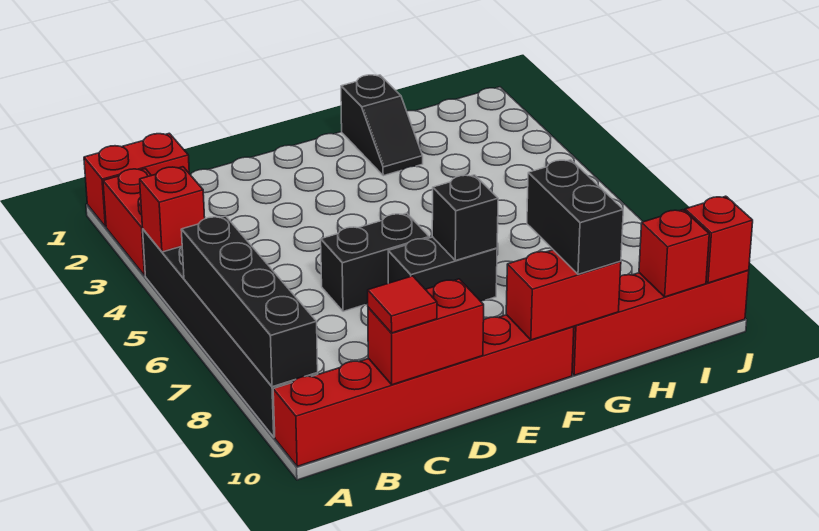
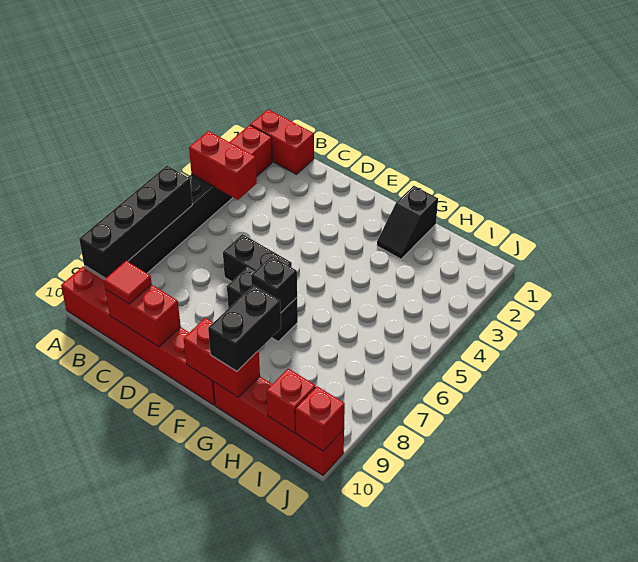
red brick A4 level 2 -> red brick A4:B4 level 2

